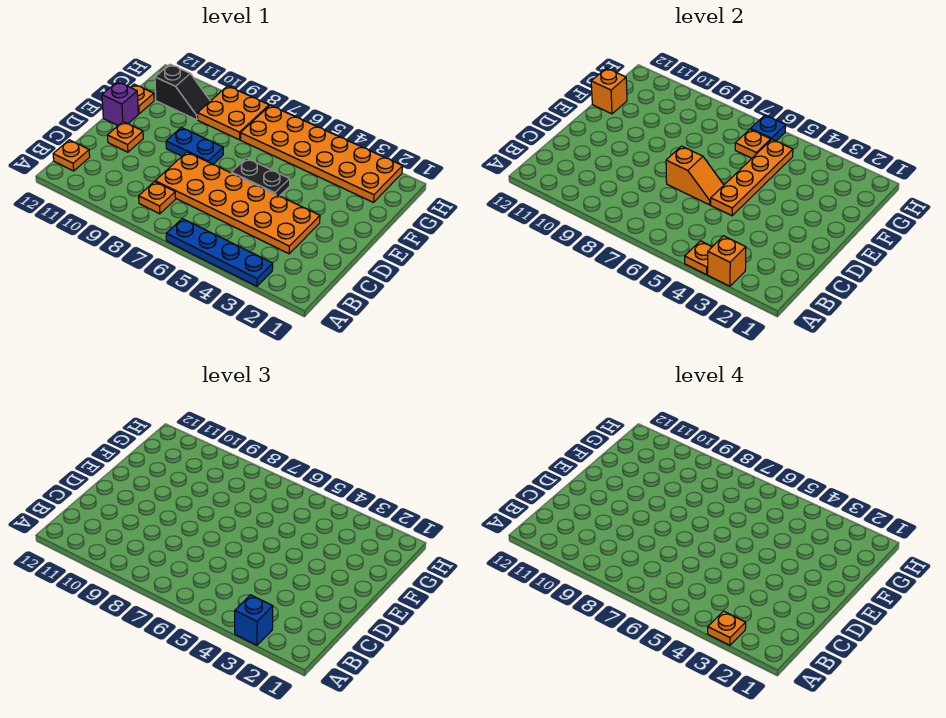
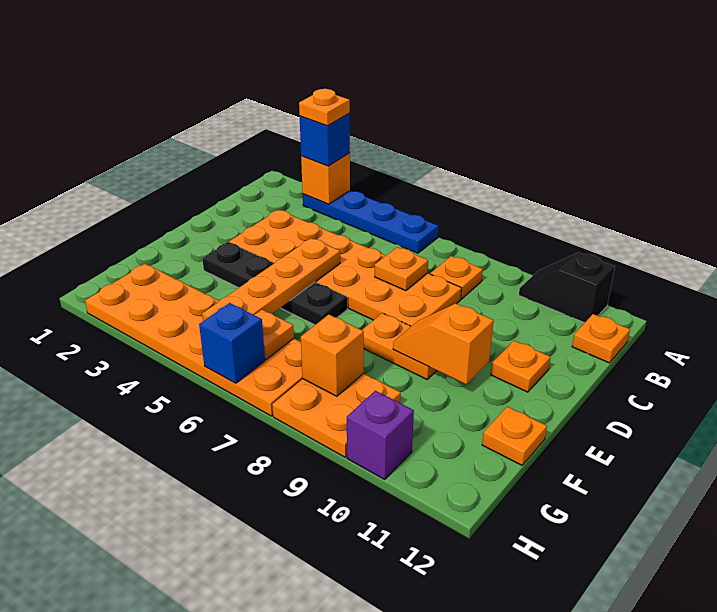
orange plate A4 level 2 -> orange plate C7 level 2
orange slope D6:D7 level 2 top 7 -> orange slope E9:E10 level 2 top 10
black plate E5:E6 level 1 -> black plate E3:E6 level 1
blue plate E8:E9 level 1 -> orange plate E8:E9 level 1
purple brick E12 level 1 -> purple brick H10 level 1
orange brick F12 level 2 -> orange brick G8 level 2
black slope G10:G11 level 1 top 11 -> black slope A10:A11 level 1 top 11
blue plate H6 level 2 -> blue brick H6 level 2

